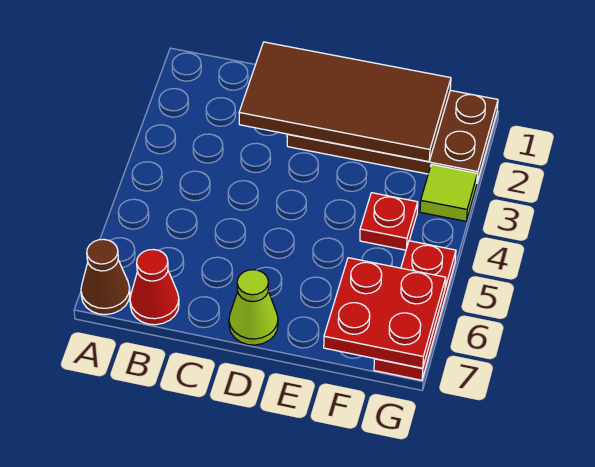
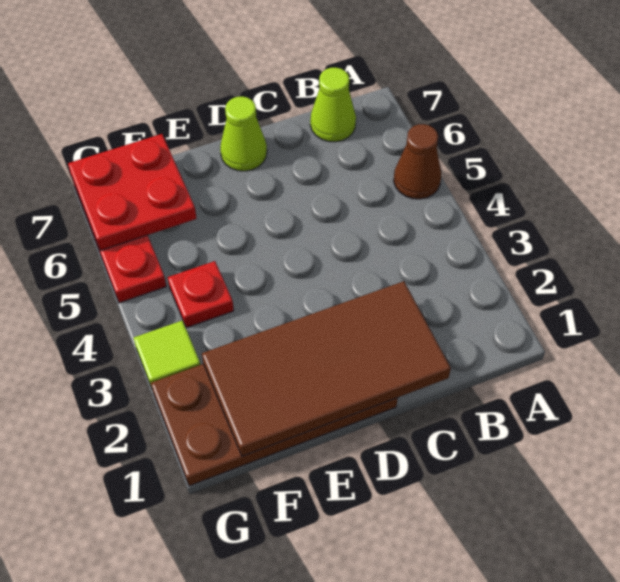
brown cone A7 level 1 -> brown cone A5 level 1
red cone B7 level 1 -> lime cone B7 level 1

